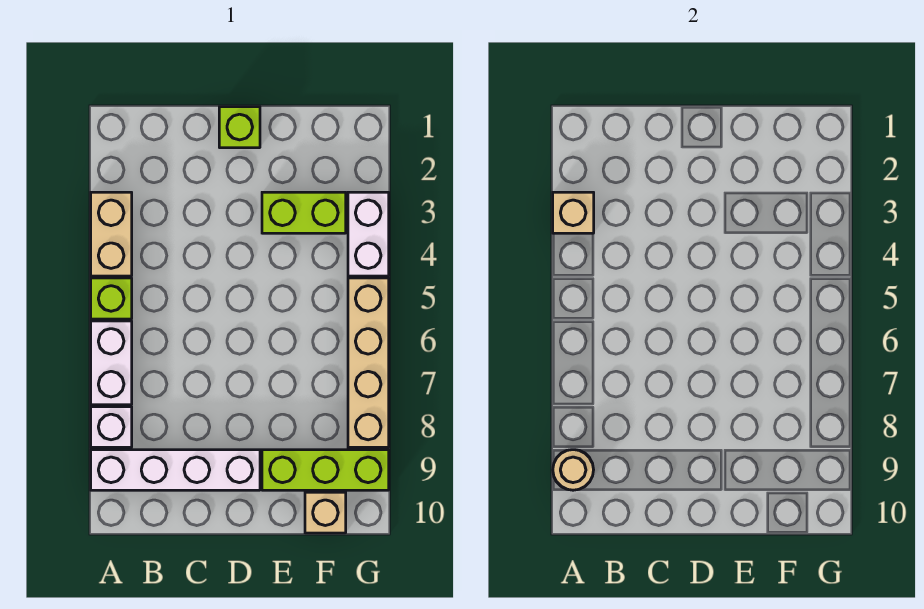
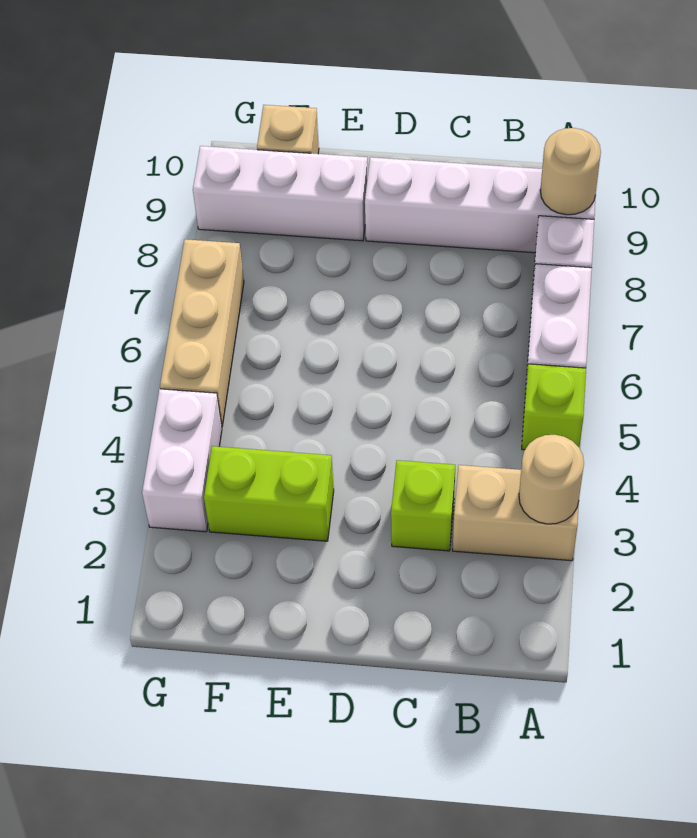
tan brick A3:A4 level 1 -> tan brick A3:B3 level 1
tan brick A3 level 2 -> tan round brick A3 level 2
lime brick D1 level 1 -> lime brick C3 level 1
lime brick E9:G9 level 1 -> white brick E9:G9 level 1
tan brick G5:G8 level 1 -> tan brick G5:G7 level 1

